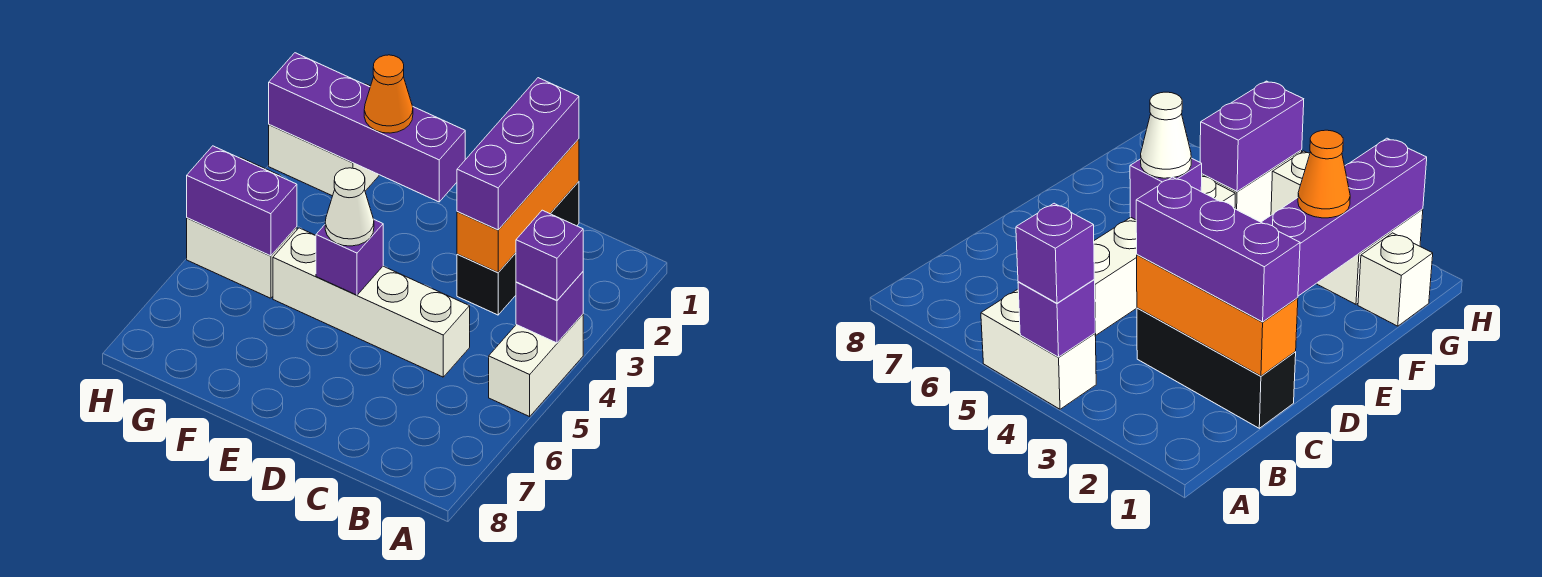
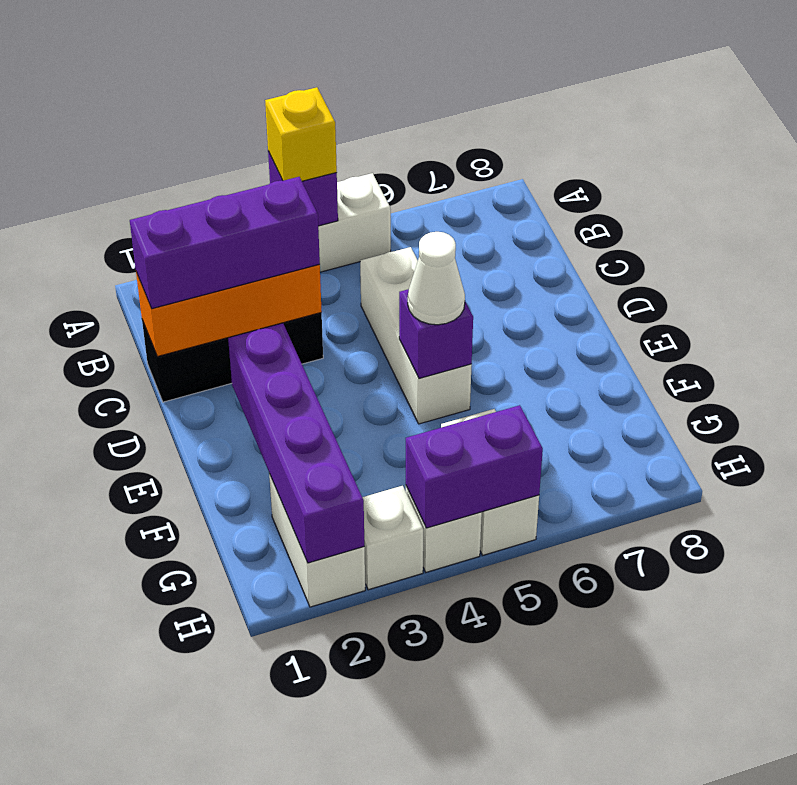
purple brick A4 level 3 -> yellow brick A4 level 3
white brick C5:F5 level 1 -> white brick C5:E5 level 1
orange cone F2 level 3 -> none
white brick G1 level 1 -> white brick H3 level 1
purple brick G5:H5 level 2 -> purple brick H4:H5 level 2

